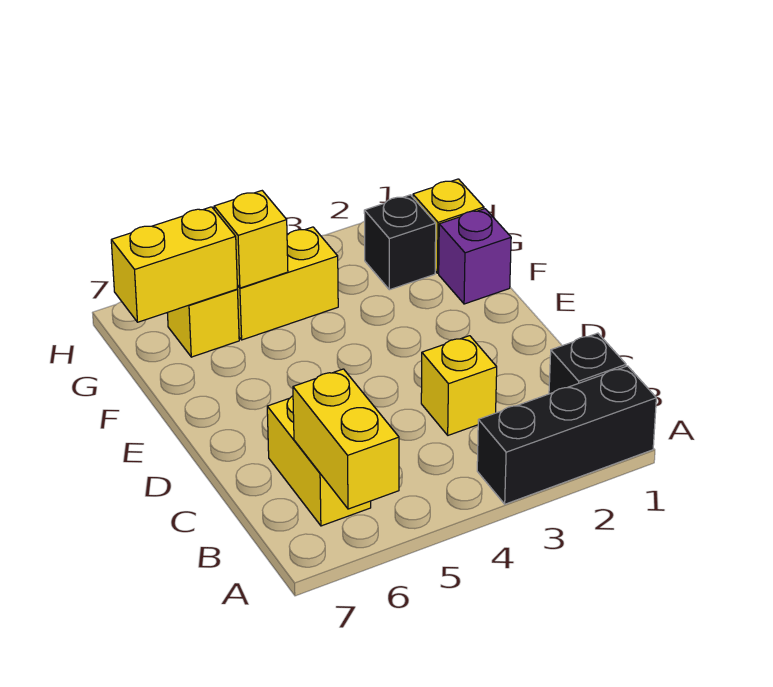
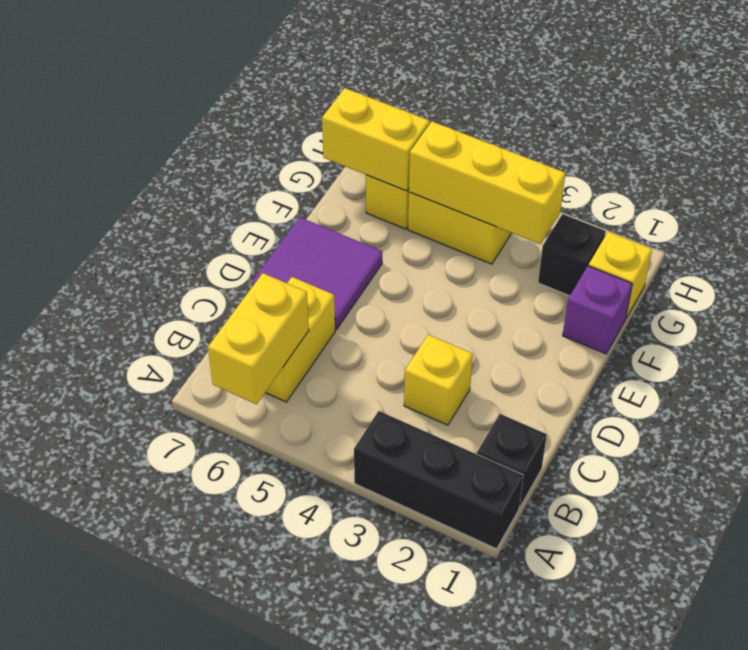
none -> purple tile D6:E7 level 1
yellow brick G5 level 2 -> yellow brick G3:G5 level 2

